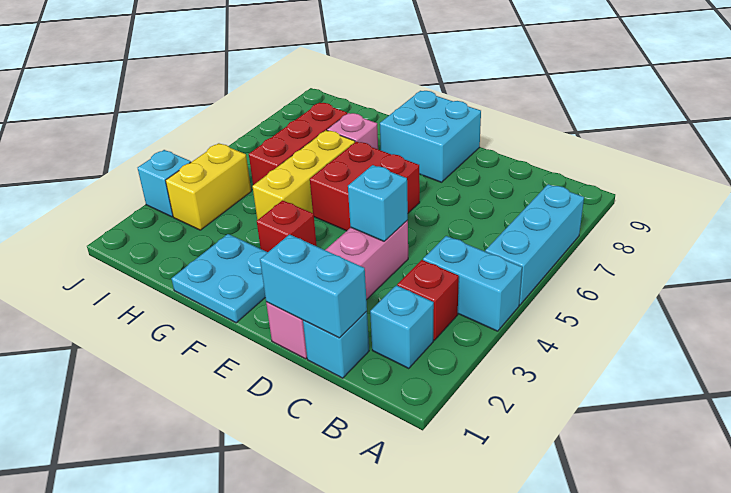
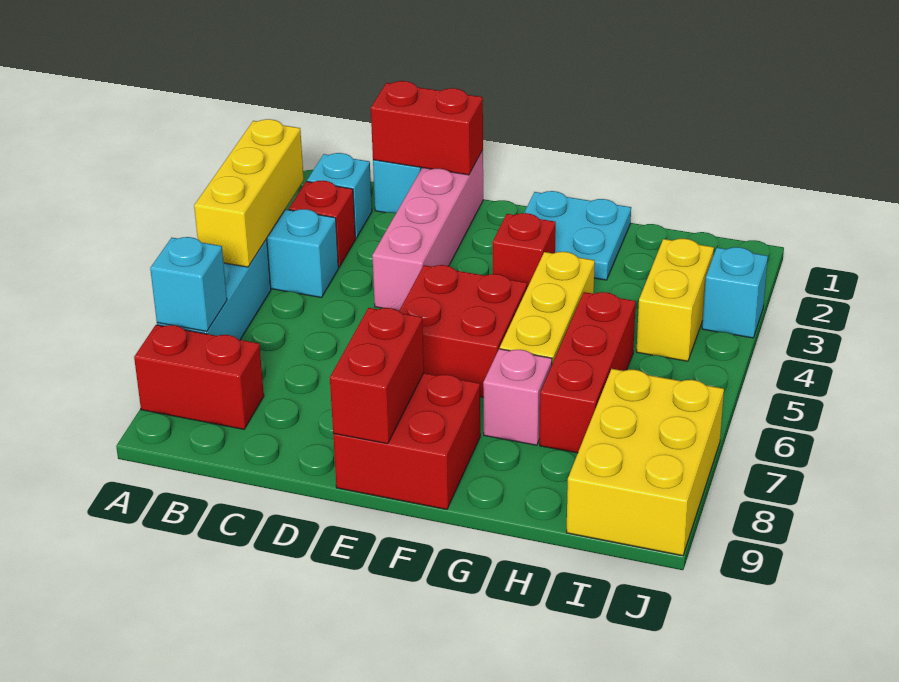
none -> yellow brick A3:A5 level 2
none -> red brick A8:B8 level 1
cyan brick C1:D1 level 2 -> red brick C1:D1 level 2
cyan brick D4 level 2 -> cyan brick A7 level 2
cyan brick E8:F9 level 1 -> red brick E8:F9 level 1
none -> red brick E8:E9 level 2
none -> yellow brick I7:J9 level 1

